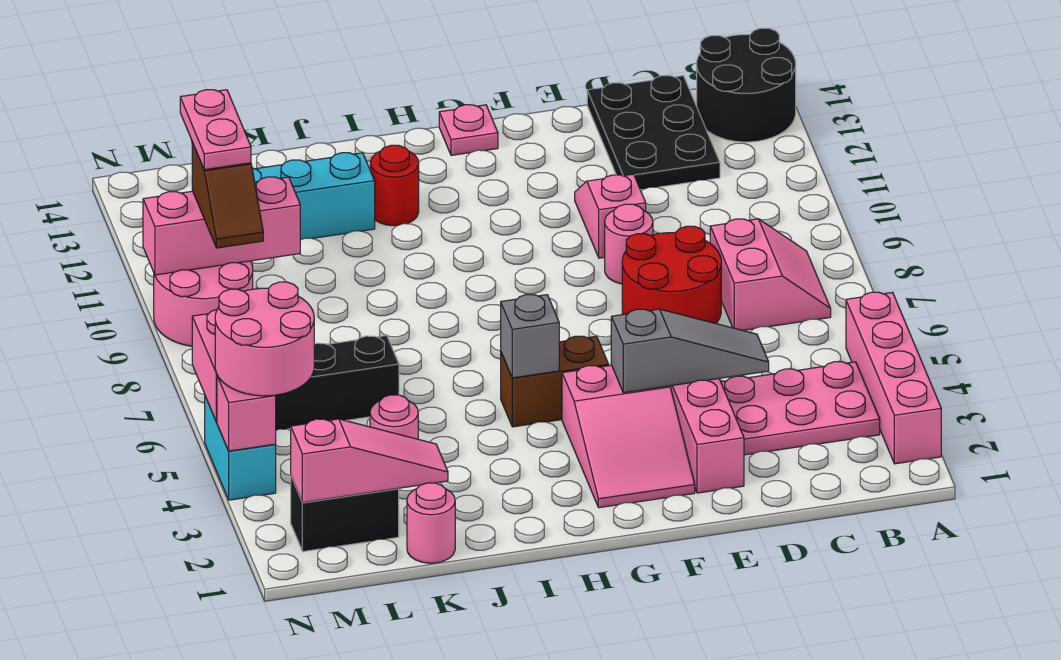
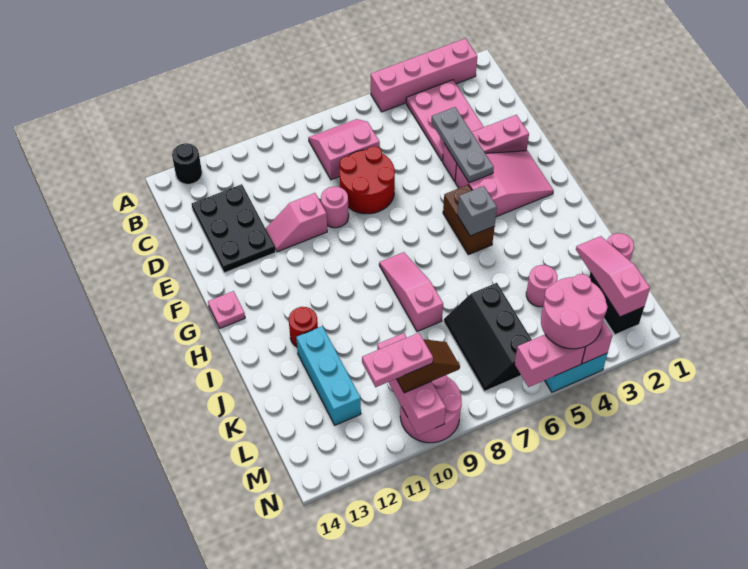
black round brick A13:B14 level 1 -> black round brick A13 level 1
black plate C12:D14 level 1 -> black plate C12:E13 level 1
grey slope D4:F4 level 2 top F -> grey plate D4:F4 level 2
none -> pink slope H8:J8 level 1 top J

